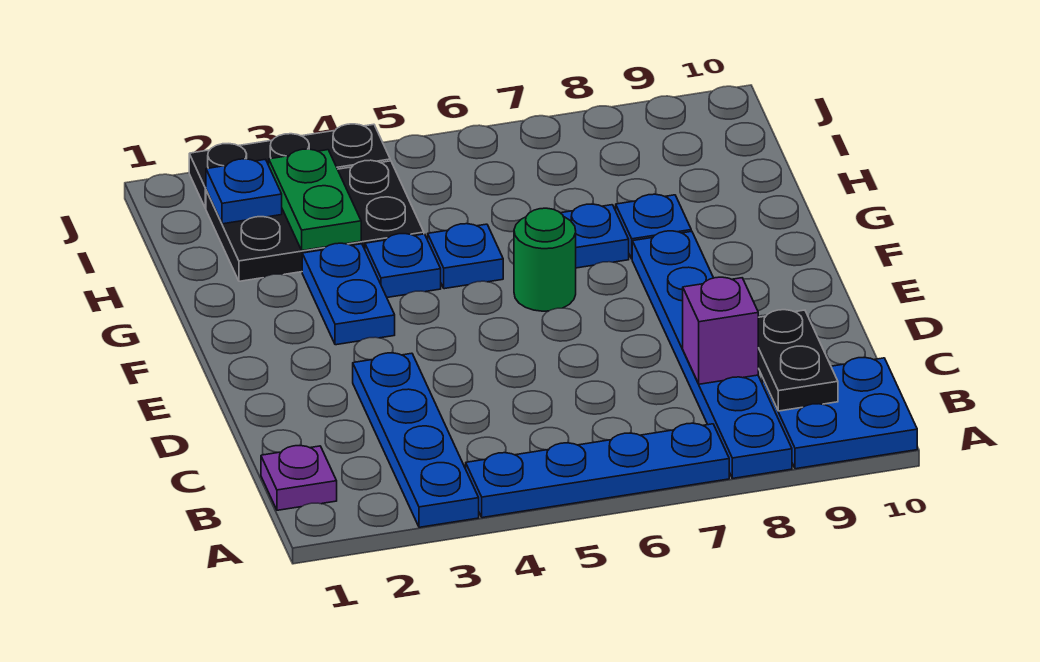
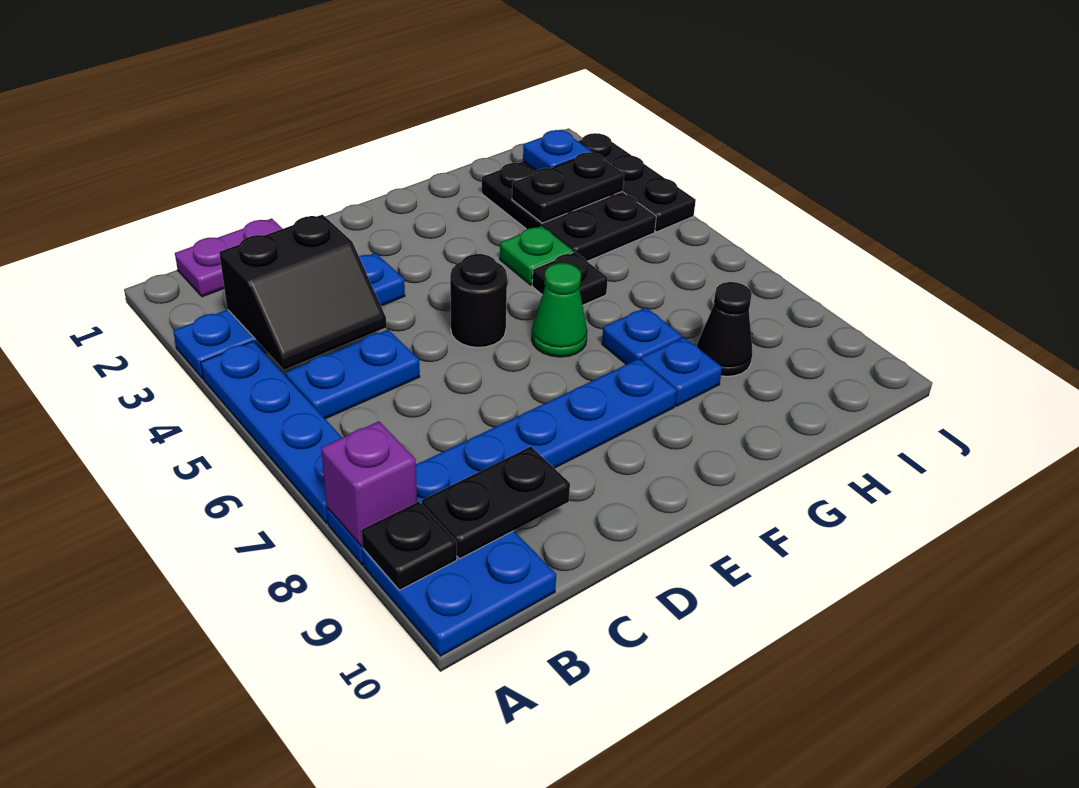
none -> black plate A9 level 2
purple plate B1 level 1 -> purple plate B1:C1 level 1
none -> black slope B3:C4 level 2 top 3
purple brick C8 level 2 -> purple brick A8 level 2
none -> black round brick E5 level 1
blue plate F3:G3 level 1 -> blue plate B5:C5 level 1
green round brick F6 level 1 -> green cone F6 level 1
blue plate G4 level 1 -> green plate G4 level 1
blue plate G5 level 1 -> black plate G5 level 1
green plate H3:I3 level 2 -> black plate H3:I3 level 2
none -> black cone H8 level 1

